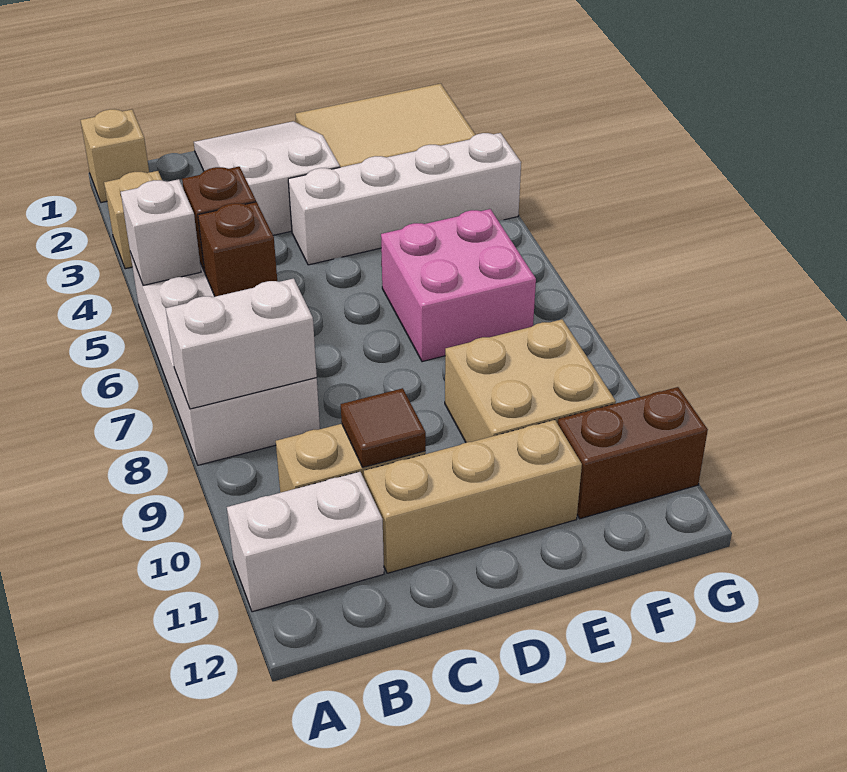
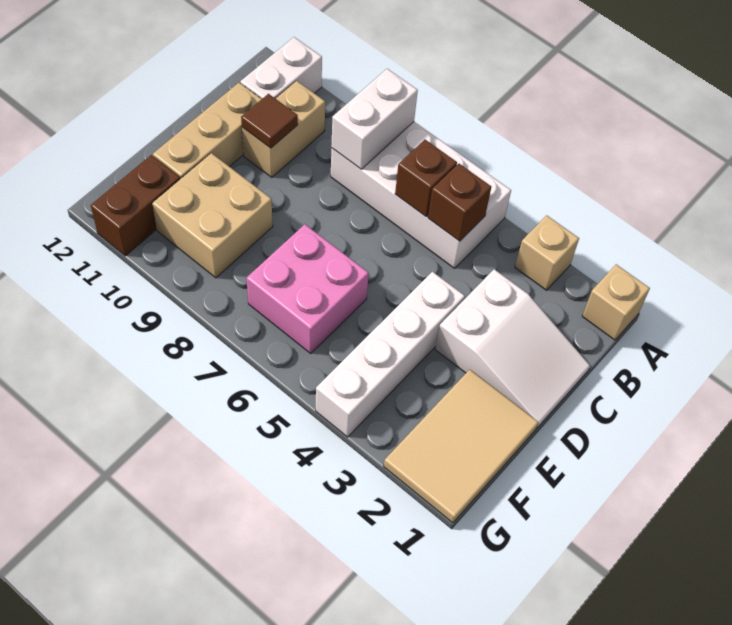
white brick A5 level 2 -> none

